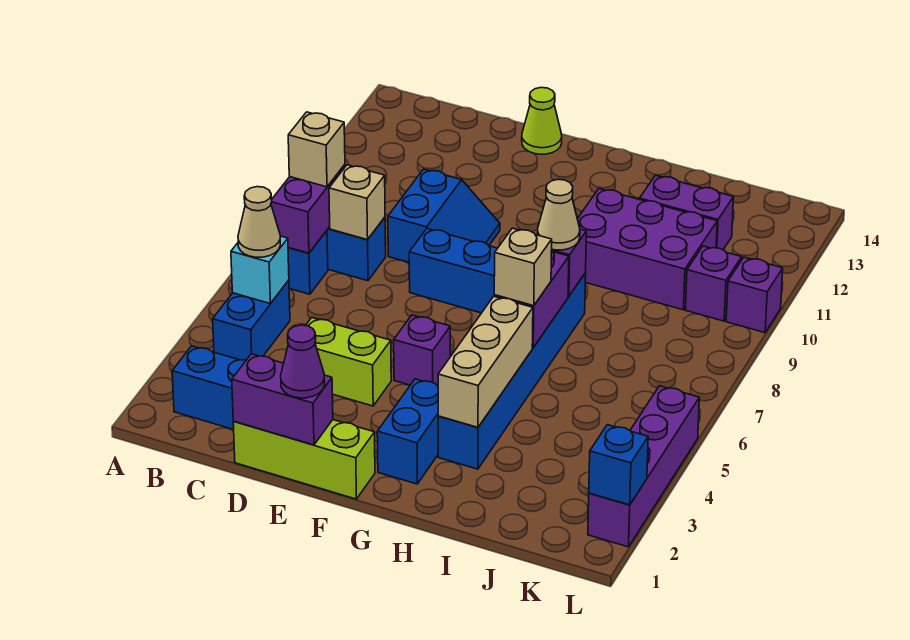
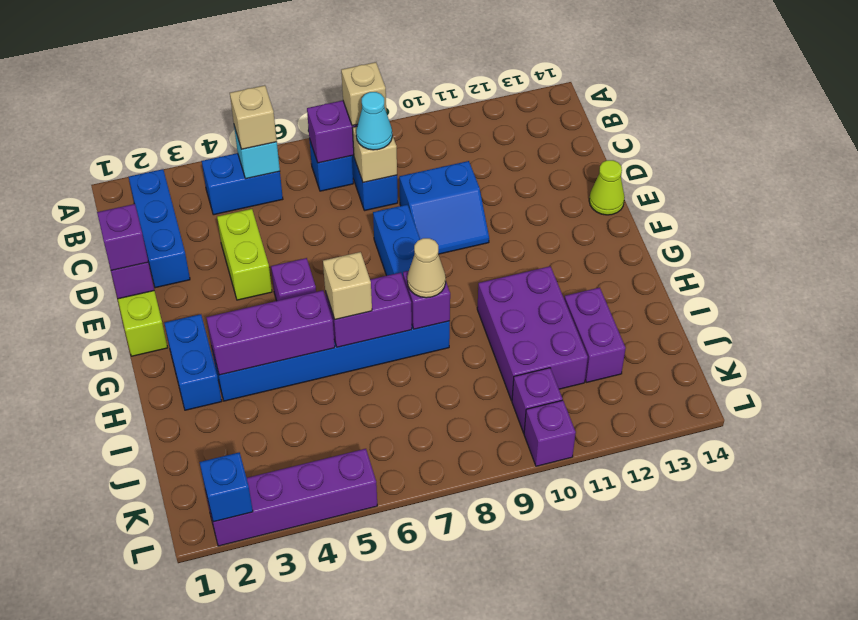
tan cone B5 level 3 -> tan brick B5 level 3
none -> cyan cone C8 level 3
purple cone E1 level 3 -> purple brick E1 level 3
blue brick G2:G3 level 1 -> blue brick G2:H2 level 1
tan brick H3:H5 level 2 -> purple brick H3:H5 level 2

